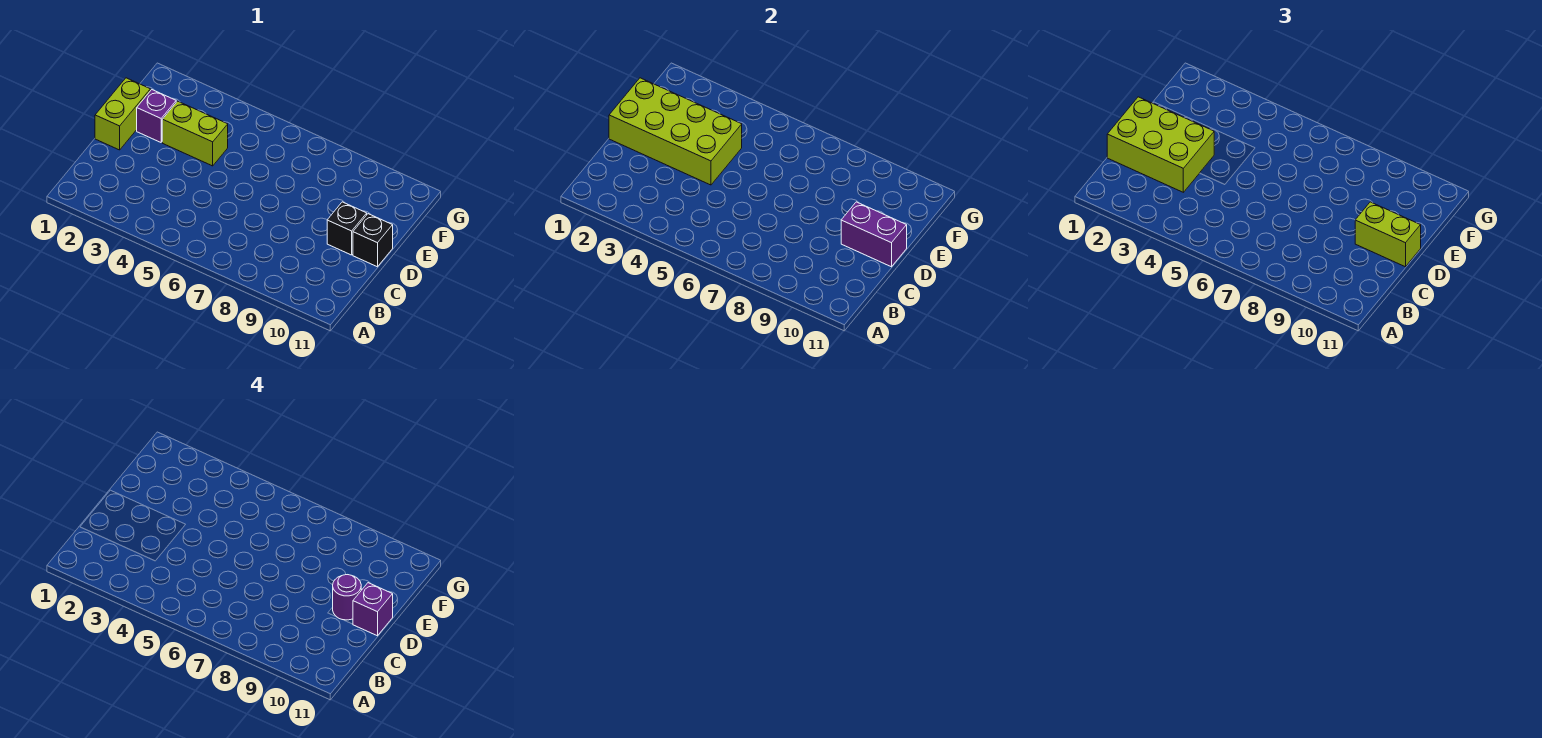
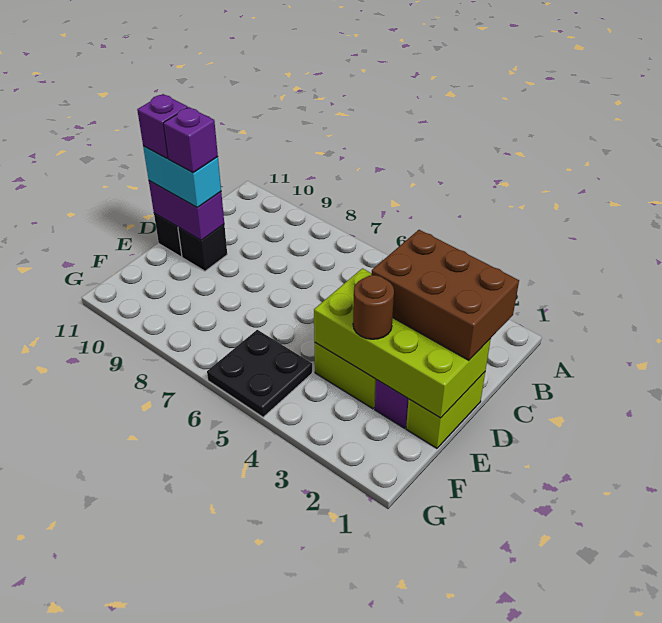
lime brick C1:D3 level 3 -> brown brick C1:D3 level 3
lime brick D10:D11 level 3 -> cyan brick D10:D11 level 3
purple round brick D10 level 4 -> purple brick D10 level 4
none -> brown round brick E3 level 3
none -> black plate F5:G6 level 1

